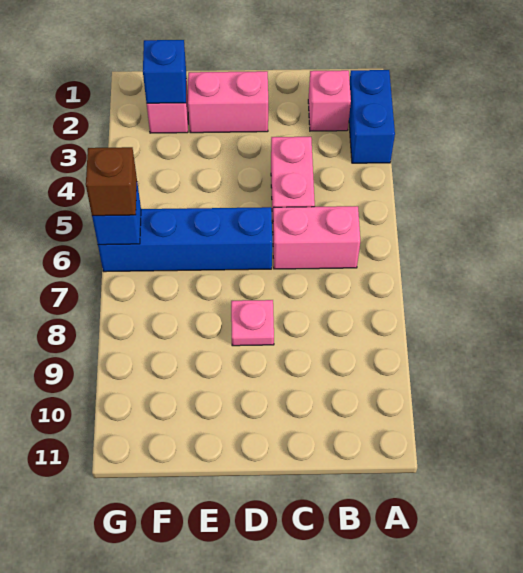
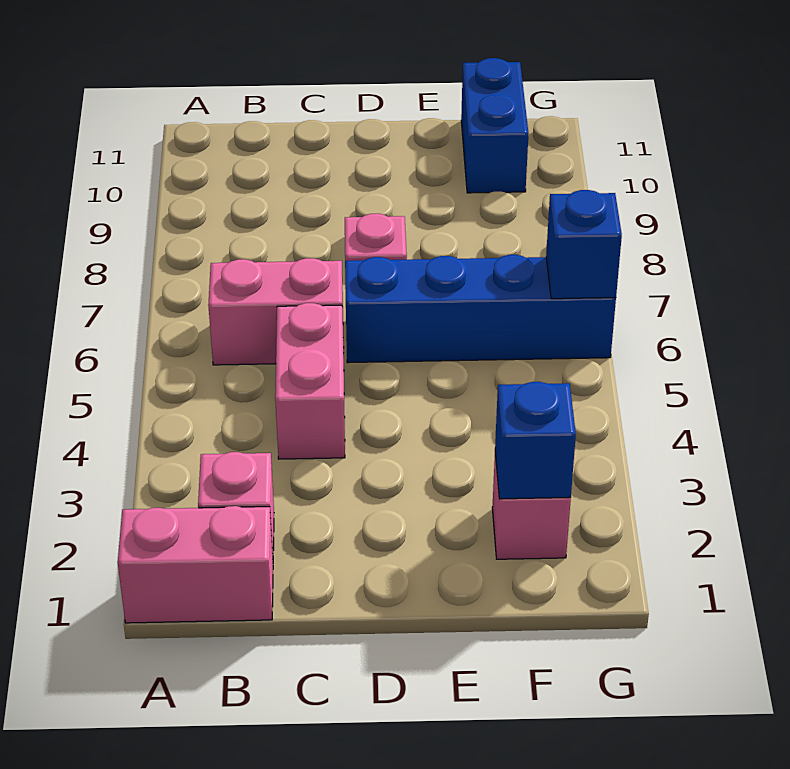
blue brick A2:A3 level 1 -> blue brick F10:F11 level 1
pink brick D2:E2 level 1 -> pink brick A1:B1 level 1
brown brick G6 level 3 -> none

